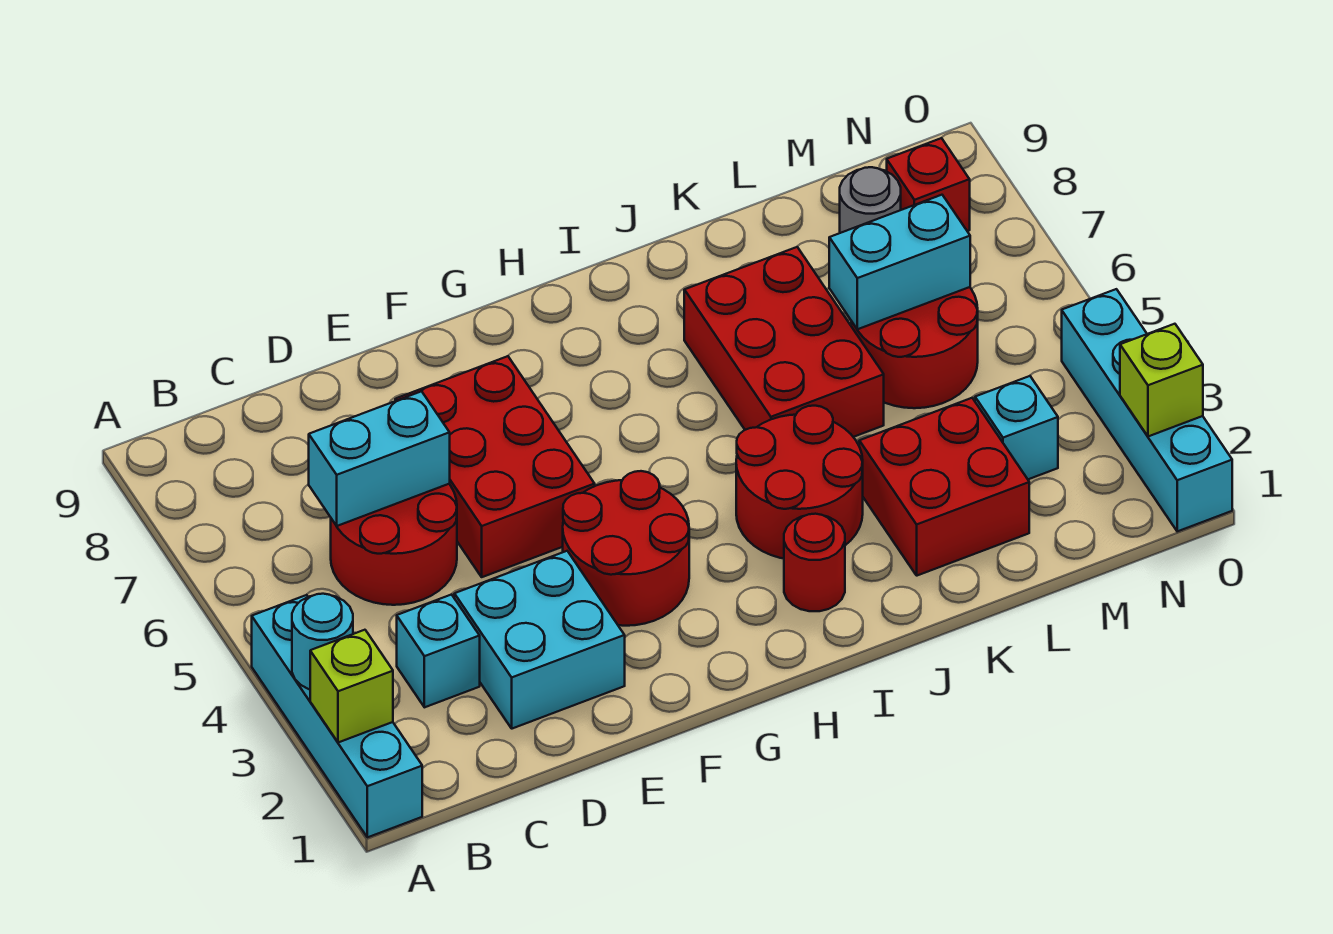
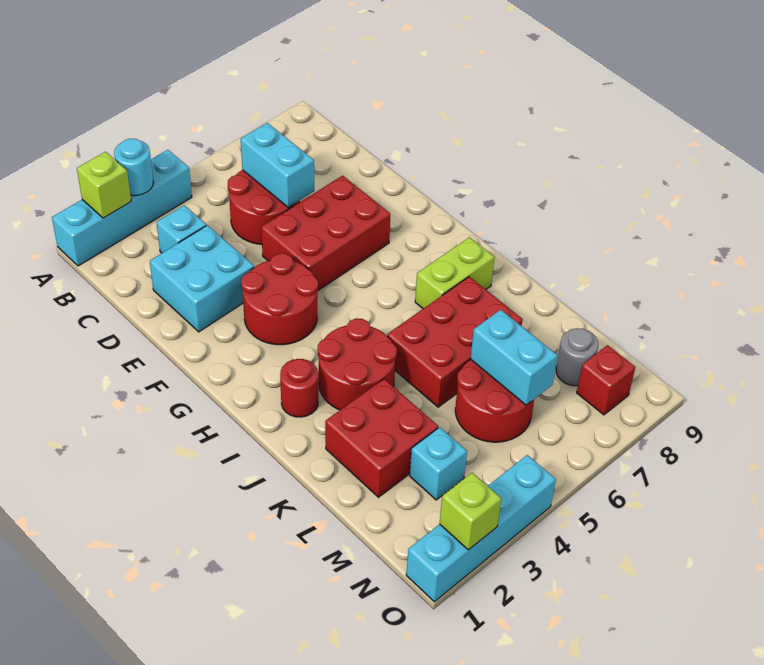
none -> lime brick I7:I8 level 1

